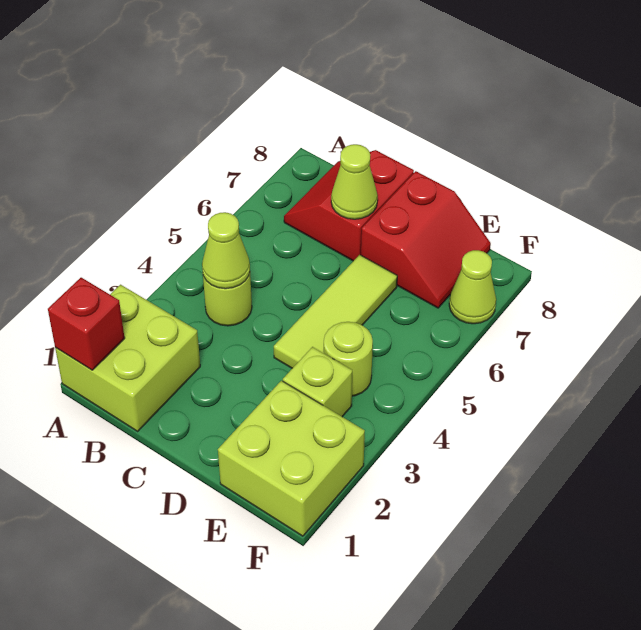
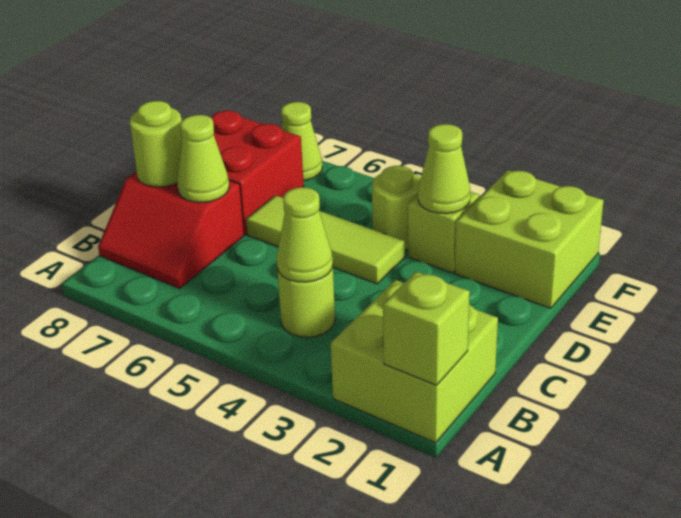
red brick A1 level 2 -> lime brick A1 level 2
none -> lime round brick C8 level 2
red slope D7:E8 level 1 top D -> red brick D7:E8 level 1
none -> lime cone E3 level 2

